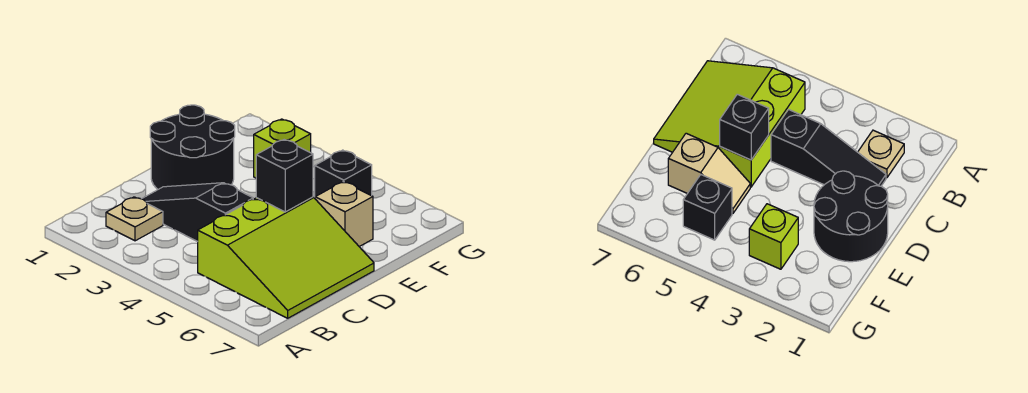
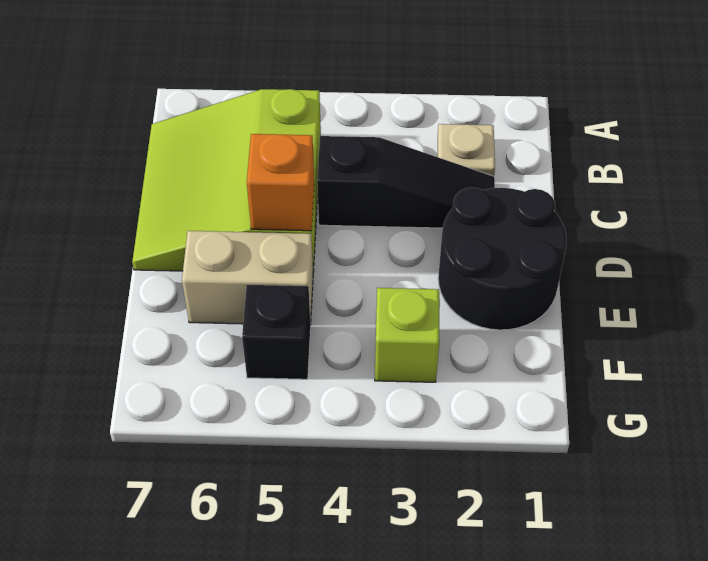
black brick D5 level 2 -> orange brick D5 level 2
tan slope E5:E6 level 1 top 6 -> tan brick E5:E6 level 1

